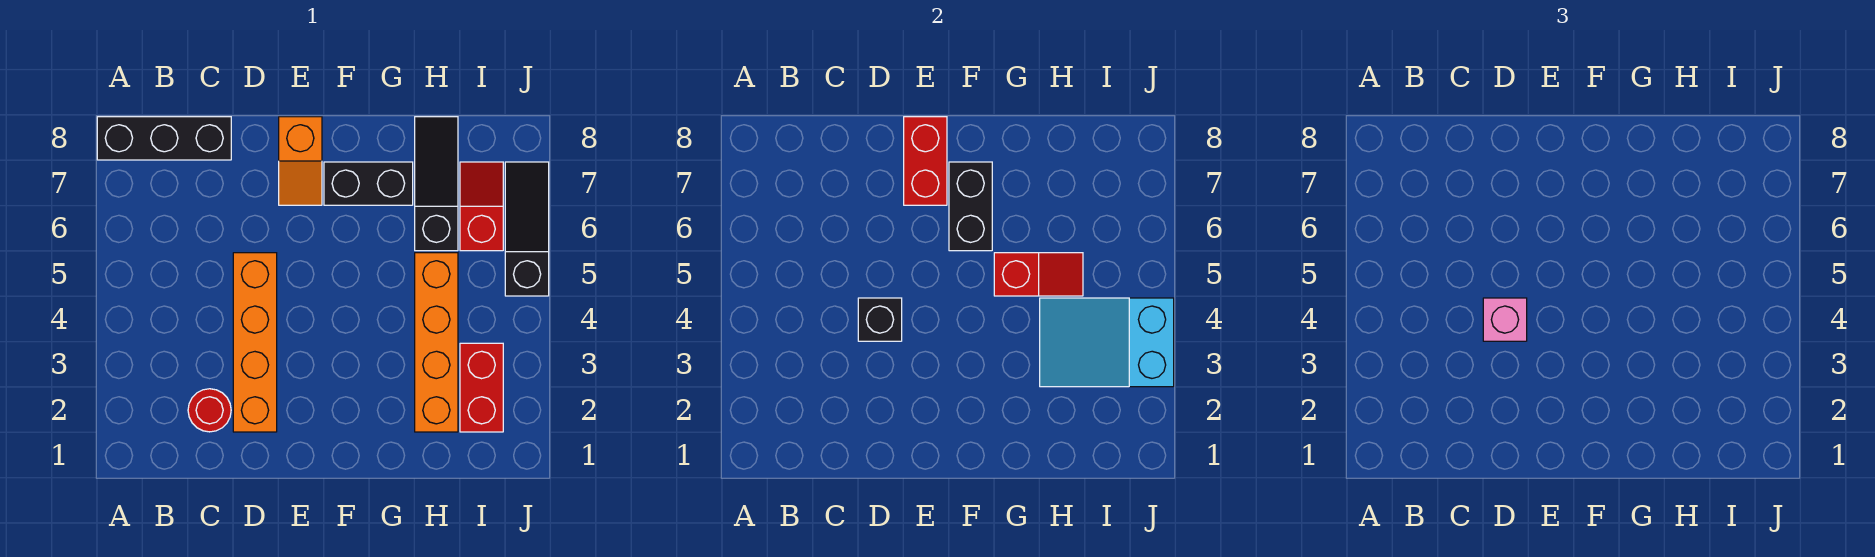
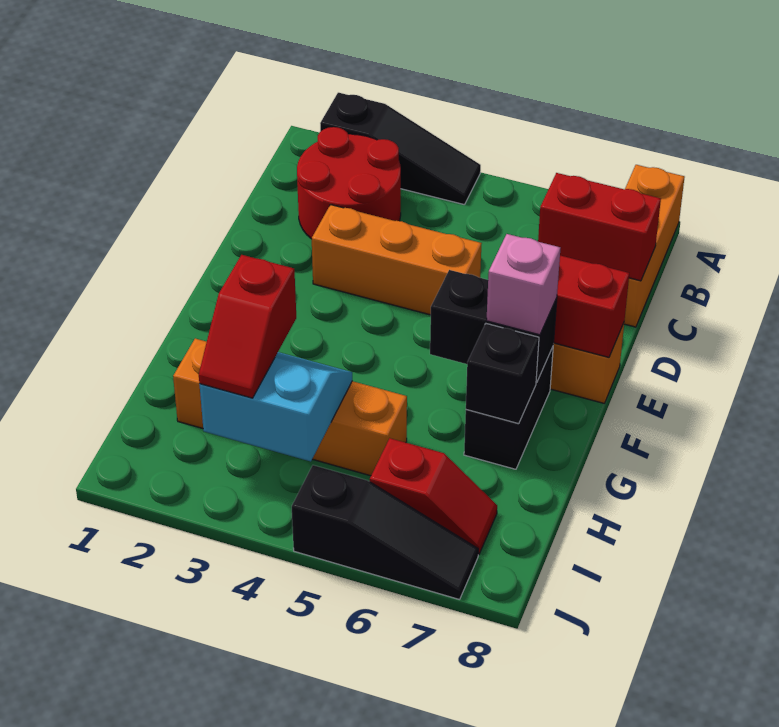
black brick A8:C8 level 1 -> orange brick A8:C8 level 1
red round brick C2 level 1 -> red round brick B2:C3 level 1
orange brick D2:D5 level 1 -> orange brick D3:D5 level 1
black brick D4 level 2 -> black brick G7 level 2
pink brick D4 level 3 -> pink brick F7 level 3
red slope G5:H5 level 2 top G -> red slope H3:I3 level 3 top H
cyan slope H3:J4 level 2 top J -> cyan slope H3:I4 level 2 top I
black slope H6:H8 level 1 top 6 -> black slope A2:A4 level 1 top 2
red brick I2:I3 level 1 -> red brick C7:C8 level 2

